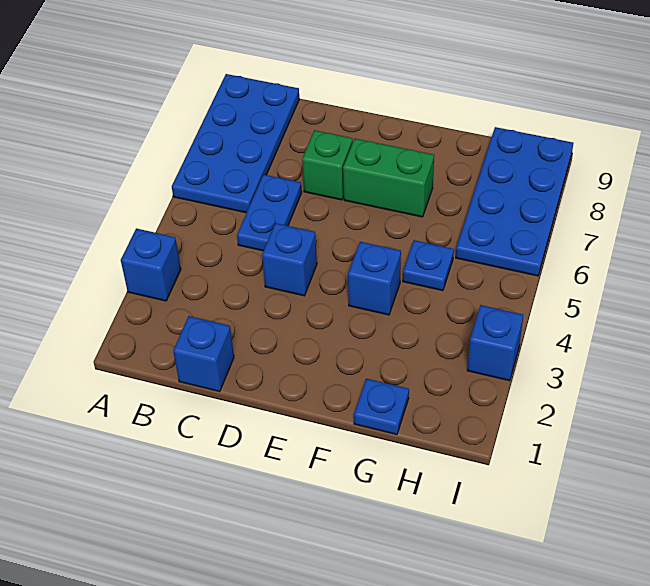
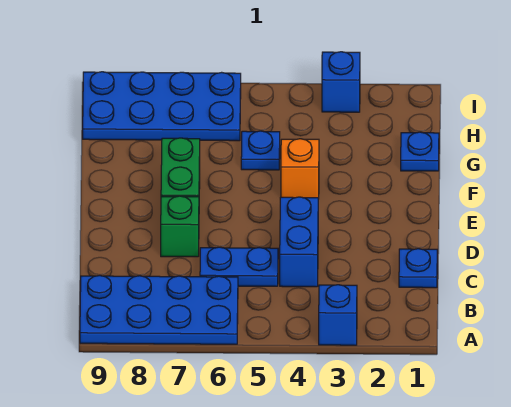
blue brick C1 level 1 -> blue plate C1 level 1
blue brick D4 level 1 -> blue brick C4:D4 level 1
blue brick F4 level 1 -> orange brick F4 level 1

